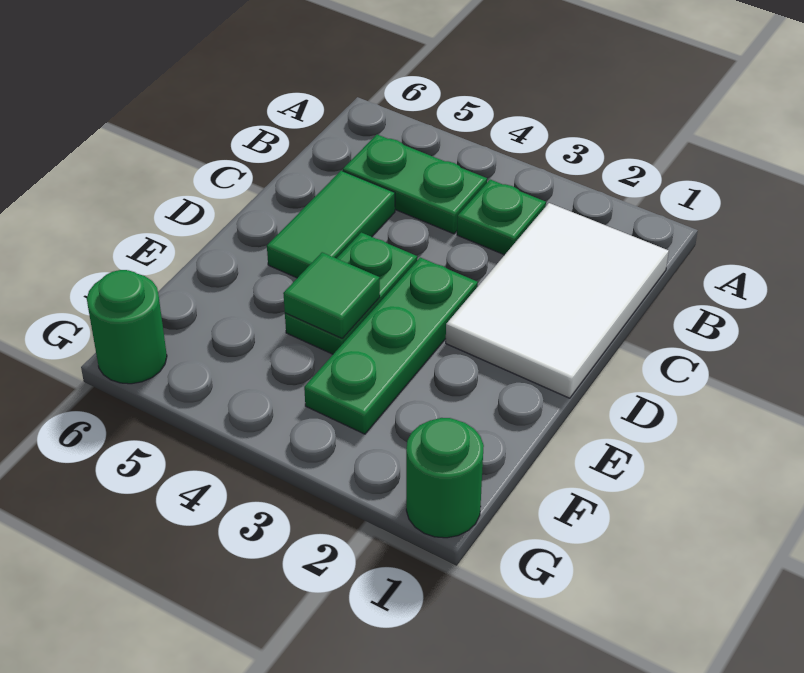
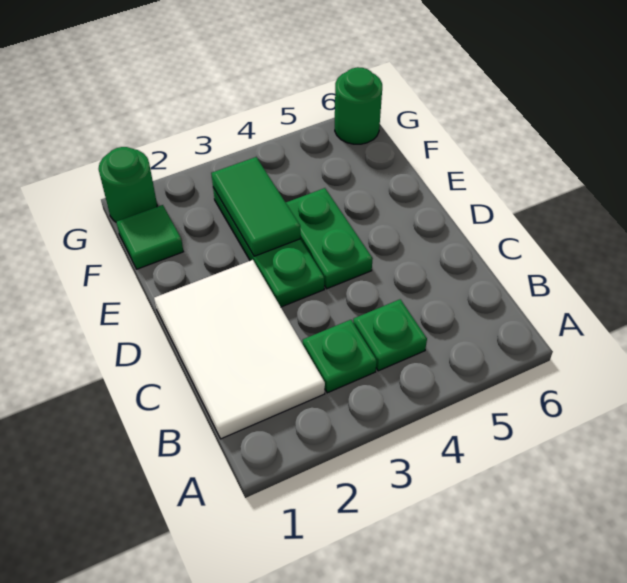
green plate B4:B5 level 1 -> green plate B4 level 1
green tile C5:D5 level 1 -> green tile E3:F3 level 2
green tile E4 level 2 -> green tile F1 level 1

